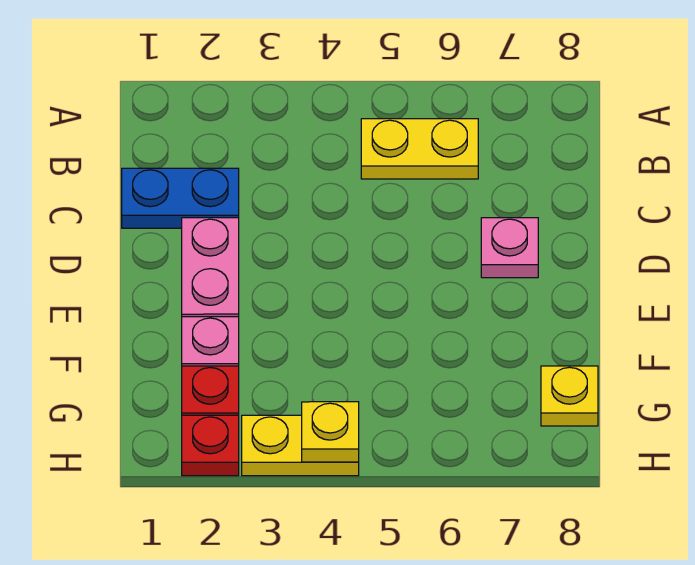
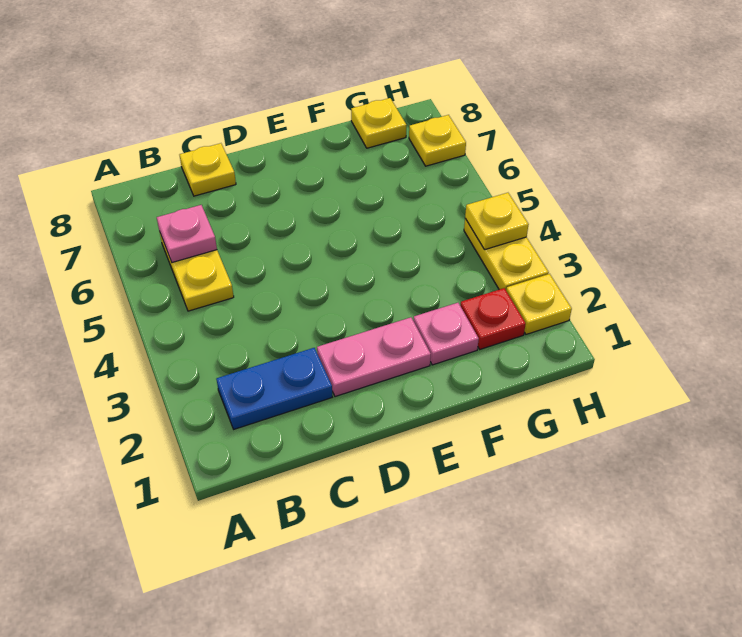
blue plate C1:C2 level 1 -> blue plate B2:C2 level 1
none -> yellow plate C8 level 1
pink plate D7 level 1 -> pink plate B6 level 2
red plate H2 level 1 -> yellow plate H2 level 1
none -> yellow plate H7 level 1

